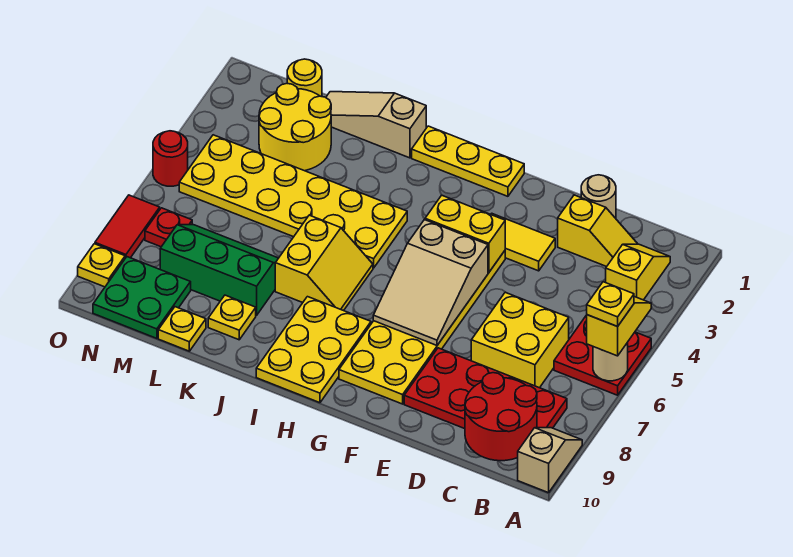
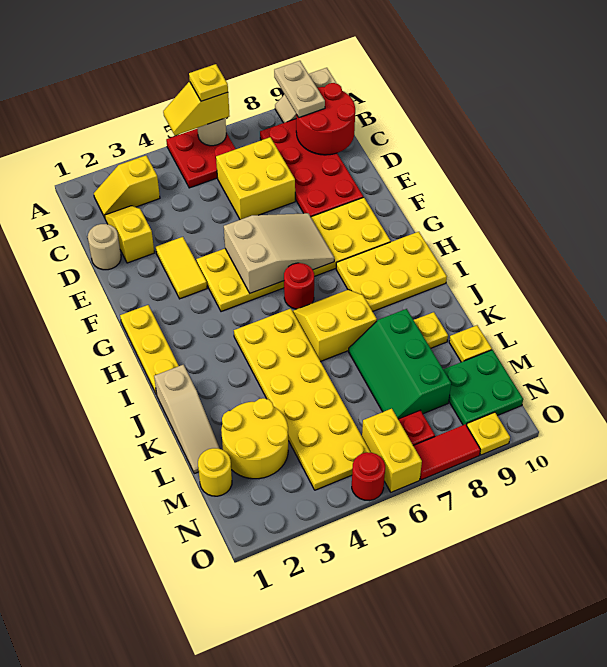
none -> tan plate A9:B9 level 3
yellow brick F4:G4 level 2 -> yellow brick N6:O6 level 1
none -> red round brick H6 level 1

